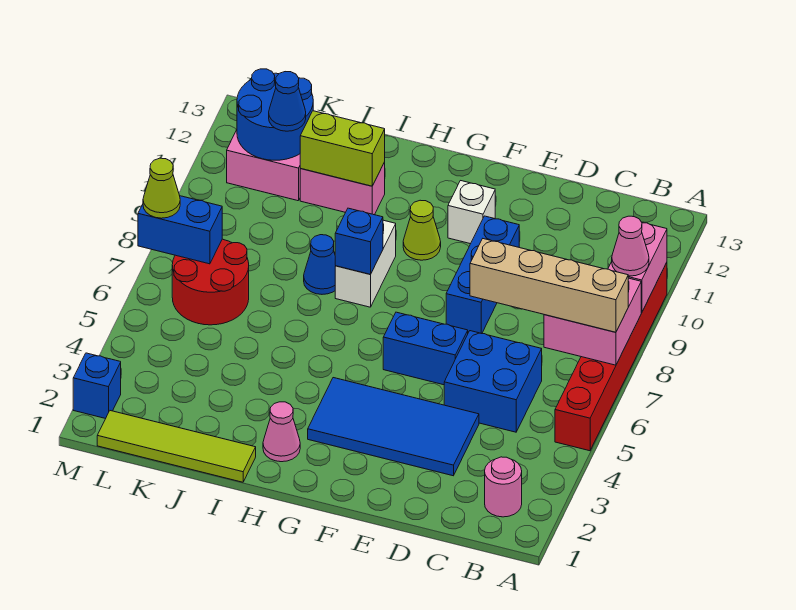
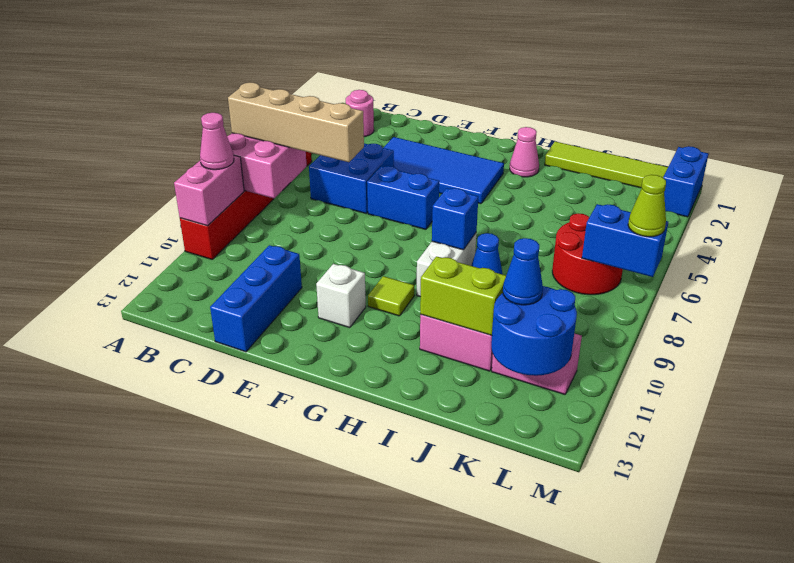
blue brick E8:E10 level 1 -> blue brick D11:D13 level 1
lime cone G10 level 1 -> lime tile G10 level 1
blue brick M2 level 1 -> blue brick M1:M2 level 1

